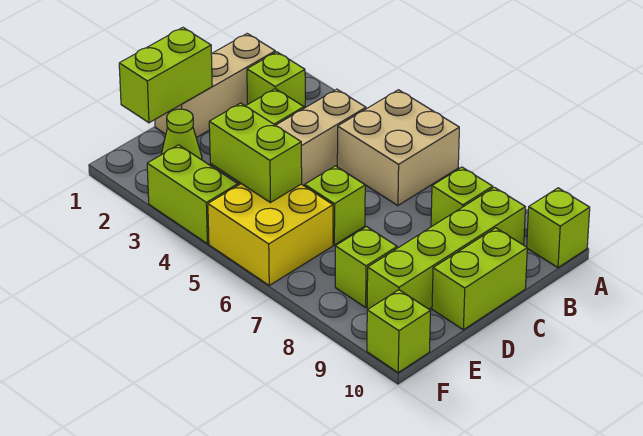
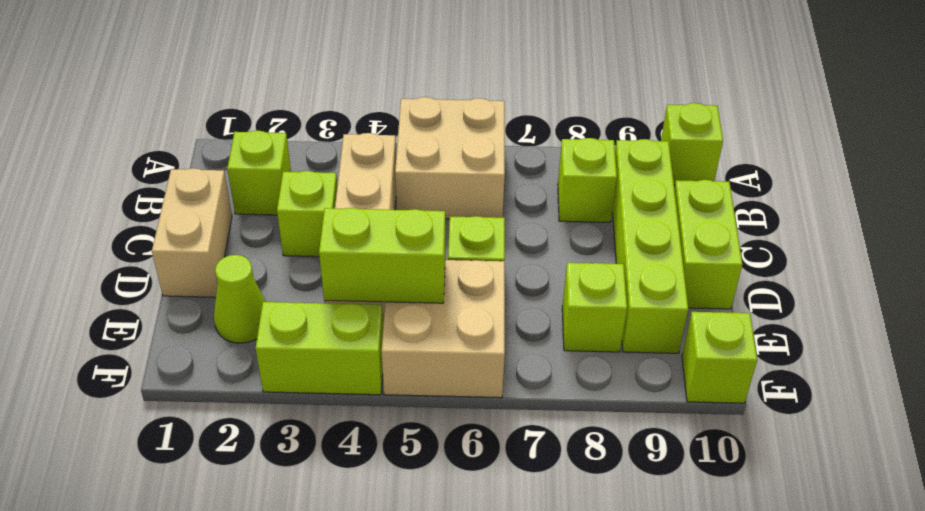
tan brick B1:D1 level 1 -> tan brick C1:D1 level 1
lime brick D1:E1 level 2 -> none
yellow brick E5:F6 level 1 -> tan brick E5:F6 level 1

